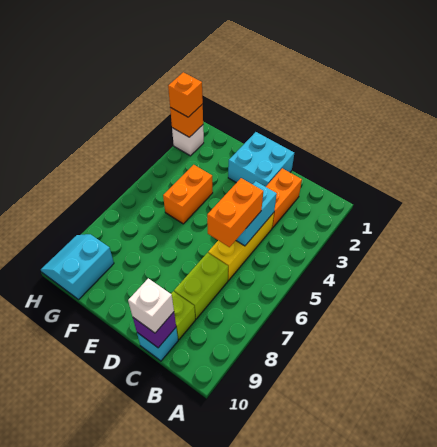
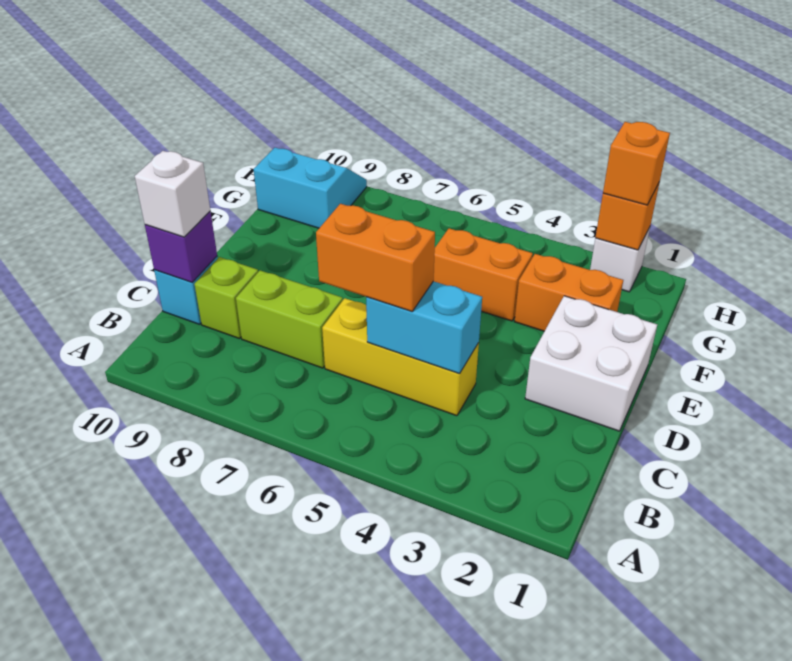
orange brick C2:C3 level 1 -> orange brick F2:F3 level 1
cyan brick D1:E2 level 1 -> white brick D1:E2 level 1

